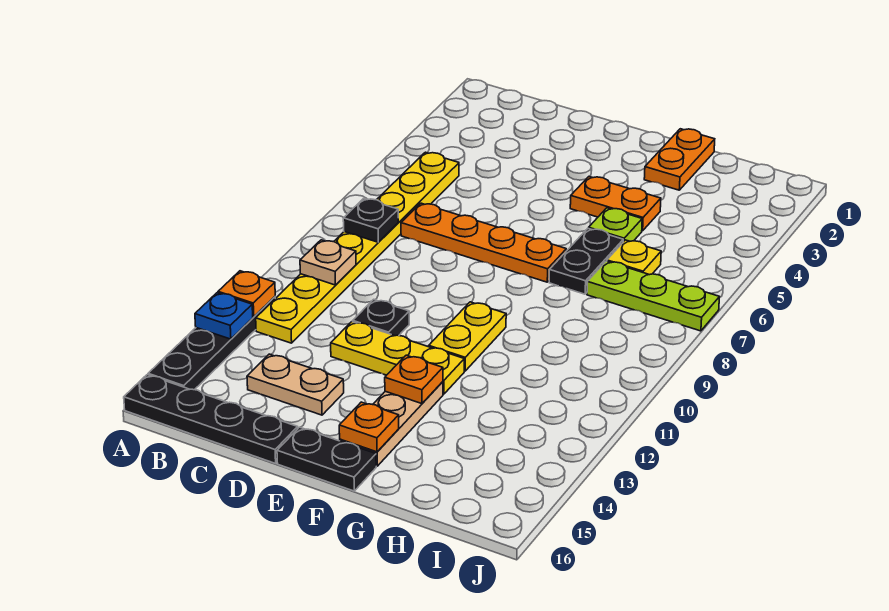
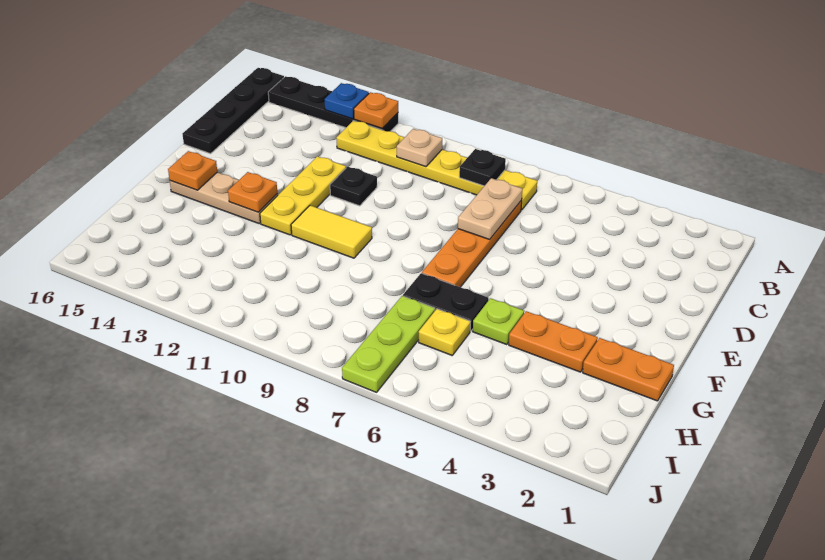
yellow plate B5:B12 level 1 -> yellow plate B7:B12 level 1
tan plate C14:D14 level 1 -> tan plate C7:D7 level 2
black plate E16:F16 level 1 -> none
orange plate F4:G4 level 1 -> orange plate G3:G4 level 1
yellow plate F10:F11 level 1 -> yellow tile F10:F11 level 1

